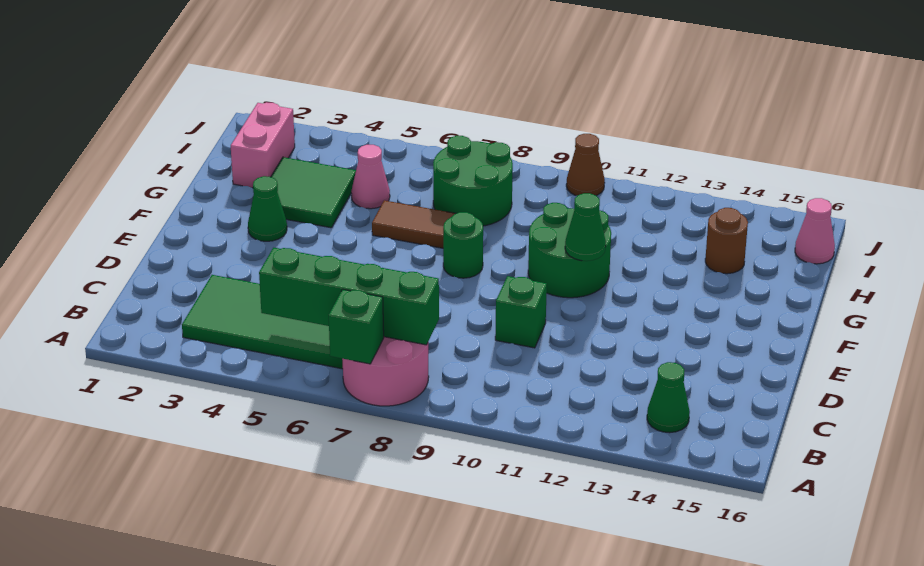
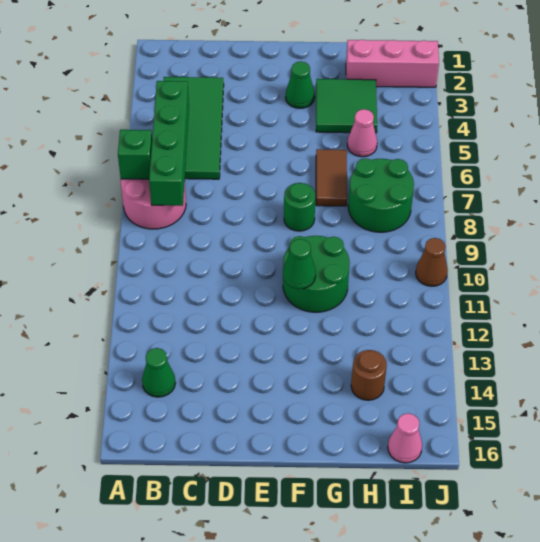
green brick D10 level 1 -> none
pink brick H2:I2 level 1 -> pink brick H2:J2 level 1

